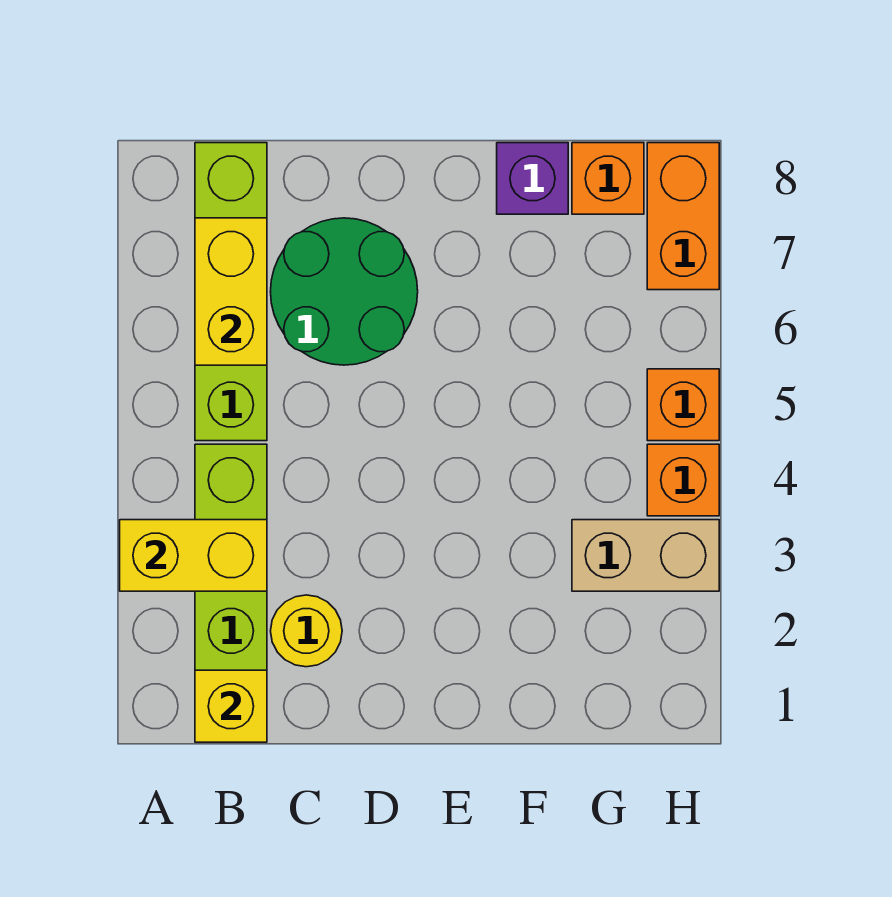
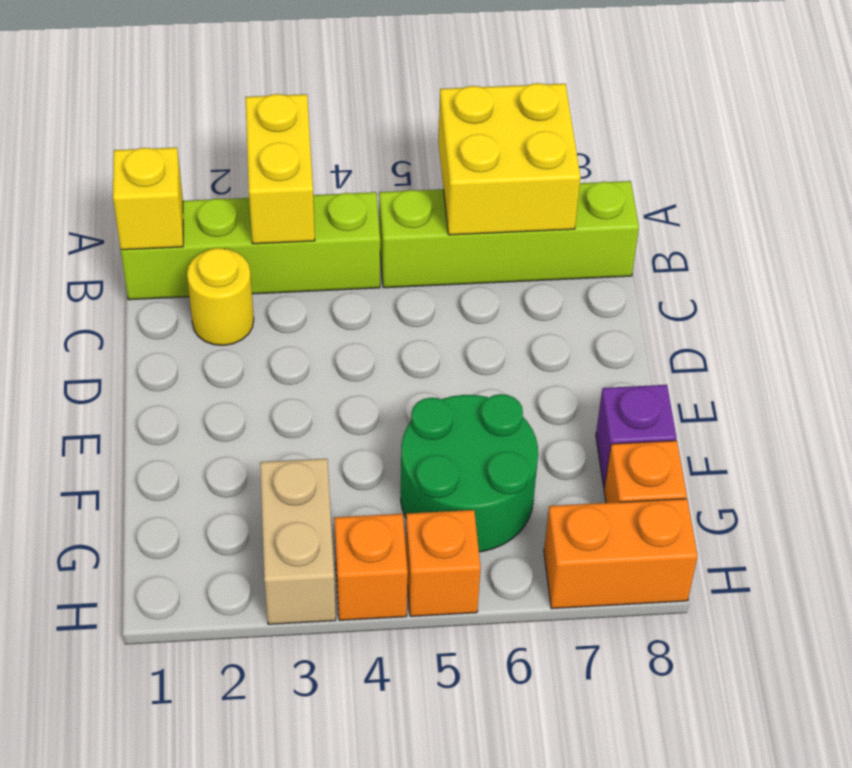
yellow brick B6:B7 level 2 -> yellow brick A6:B7 level 2
green round brick C6:D7 level 1 -> green round brick F5:G6 level 1

